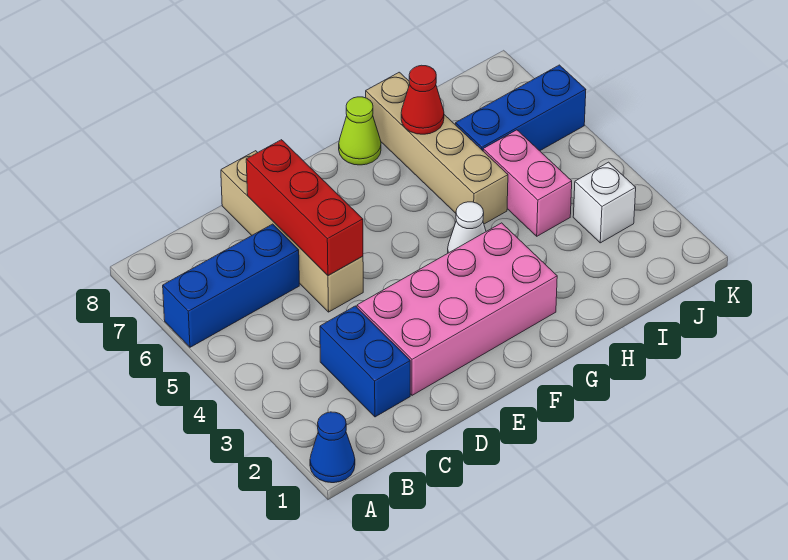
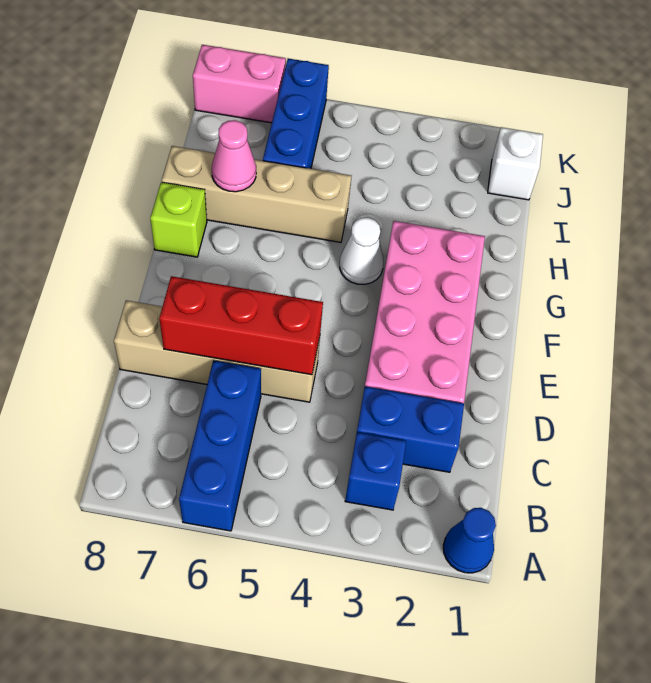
none -> blue brick B3 level 1
lime cone G8 level 1 -> lime brick G8 level 1
red cone H7 level 2 -> pink cone H7 level 2
pink brick I4:I5 level 1 -> pink brick K7:K8 level 1
white brick J3 level 1 -> white brick J1 level 1

